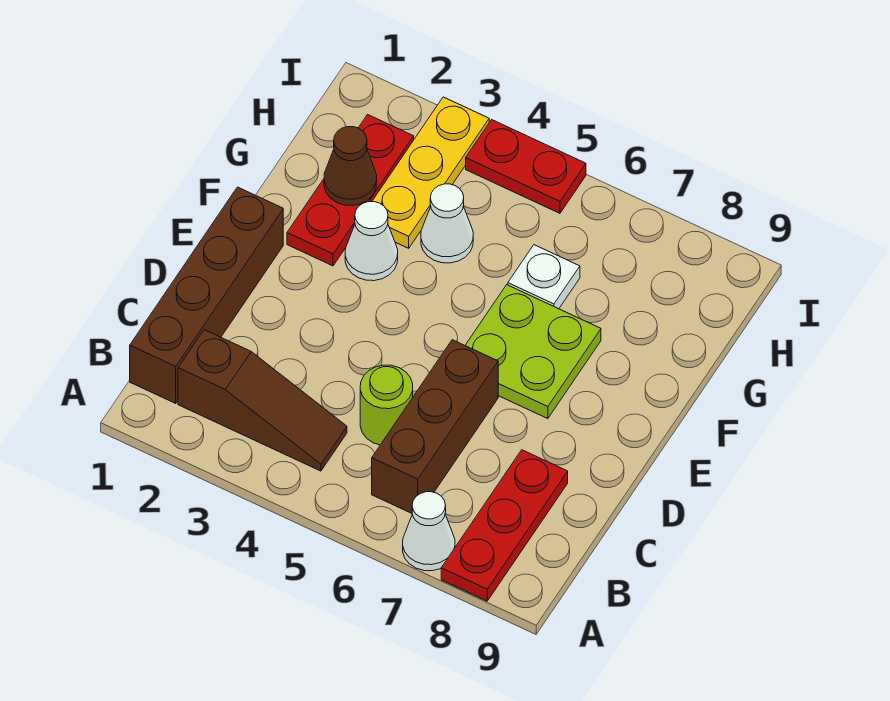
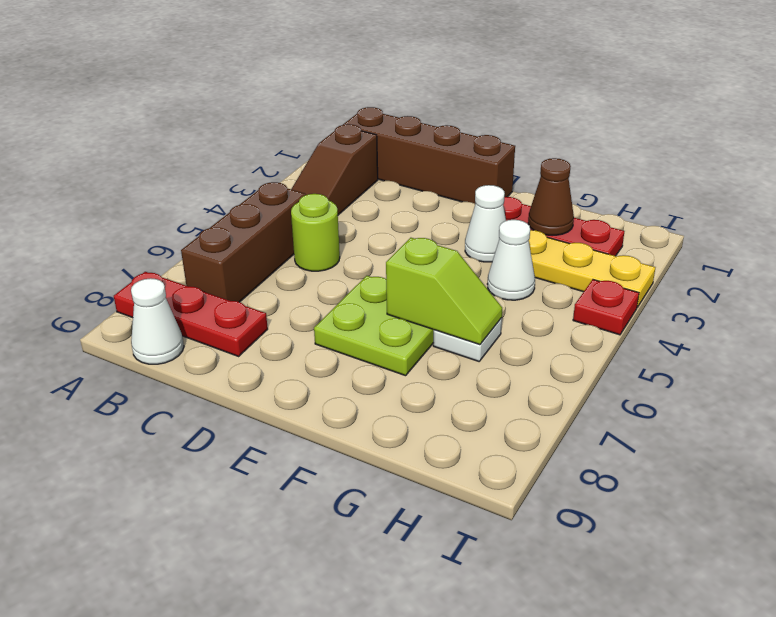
white cone A7 level 1 -> white cone B9 level 1
brown brick B6:D6 level 1 -> brown brick B5:B7 level 1
none -> lime slope F6:G6 level 2 top F
red plate I4:I5 level 1 -> red plate I4 level 1

